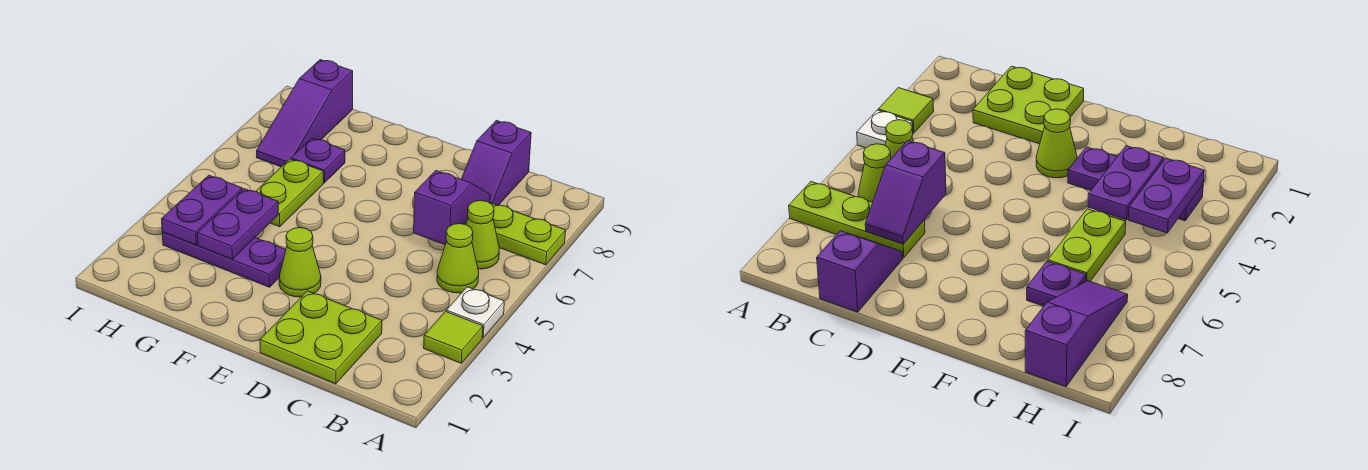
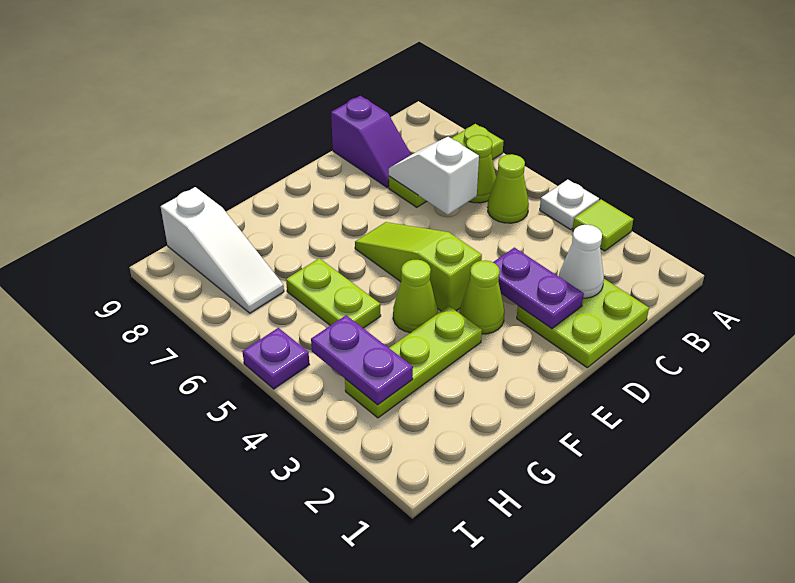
none -> white cone C2 level 2
purple slope C6:C7 level 2 top 6 -> white slope C6:C7 level 2 top 6
none -> lime slope E4:E6 level 1 top 4
purple plate F3:H3 level 1 -> lime plate F3:H3 level 1
none -> lime cone F4 level 1
purple plate G3:G4 level 2 -> purple plate D2:D3 level 2
purple plate G7 level 1 -> purple plate I5 level 1
purple slope H7:H9 level 1 top 9 -> white slope H7:H9 level 1 top 9

